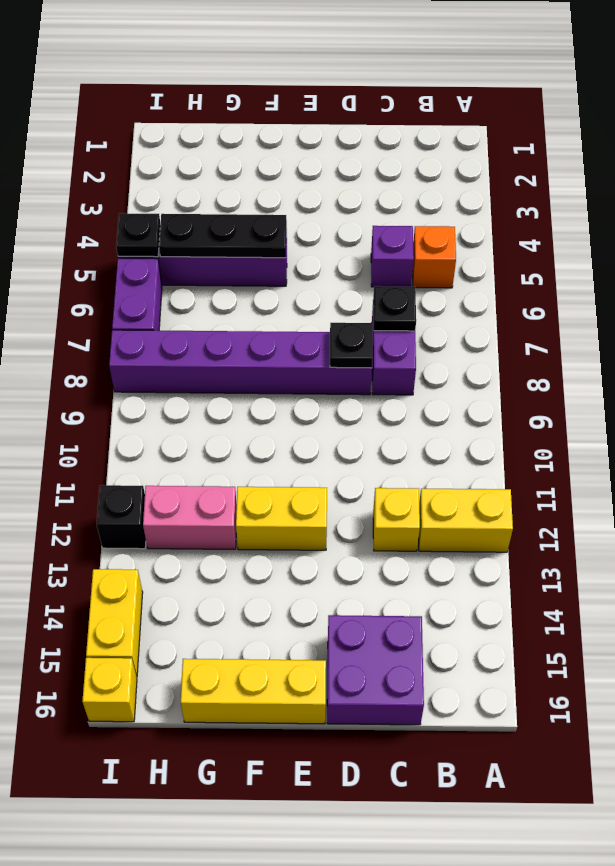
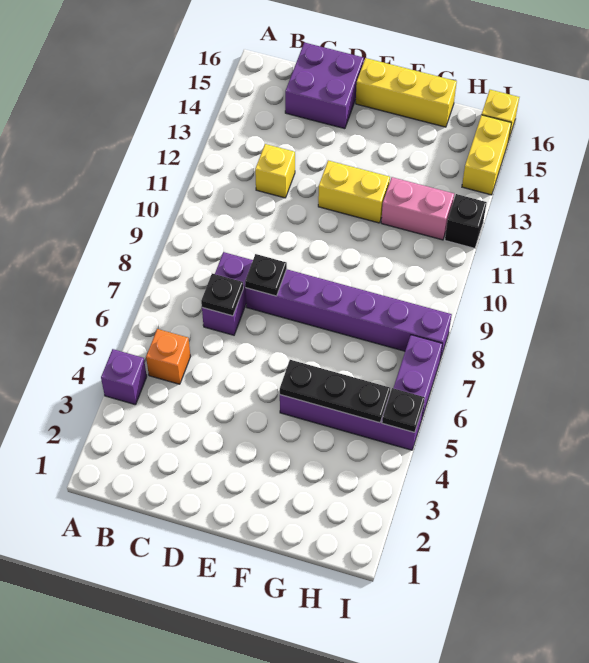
yellow brick A12:B12 level 1 -> none
purple brick C5 level 1 -> purple brick A4 level 1

